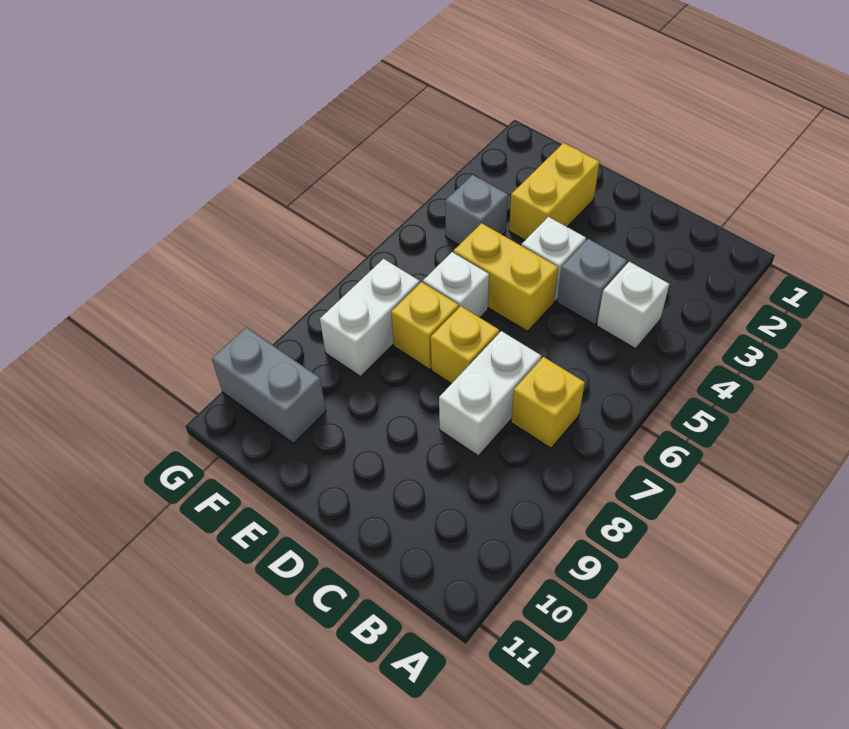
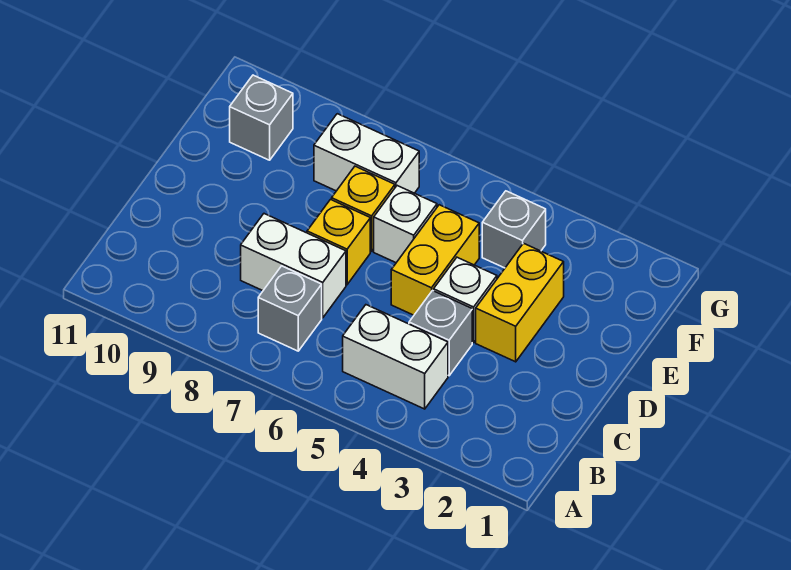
white brick B4 level 1 -> white brick B4:B5 level 1
yellow brick B7 level 1 -> grey brick B7 level 1
yellow brick E2:E3 level 1 -> yellow brick D3:E3 level 1
grey brick F10:G10 level 1 -> grey brick F10 level 1

